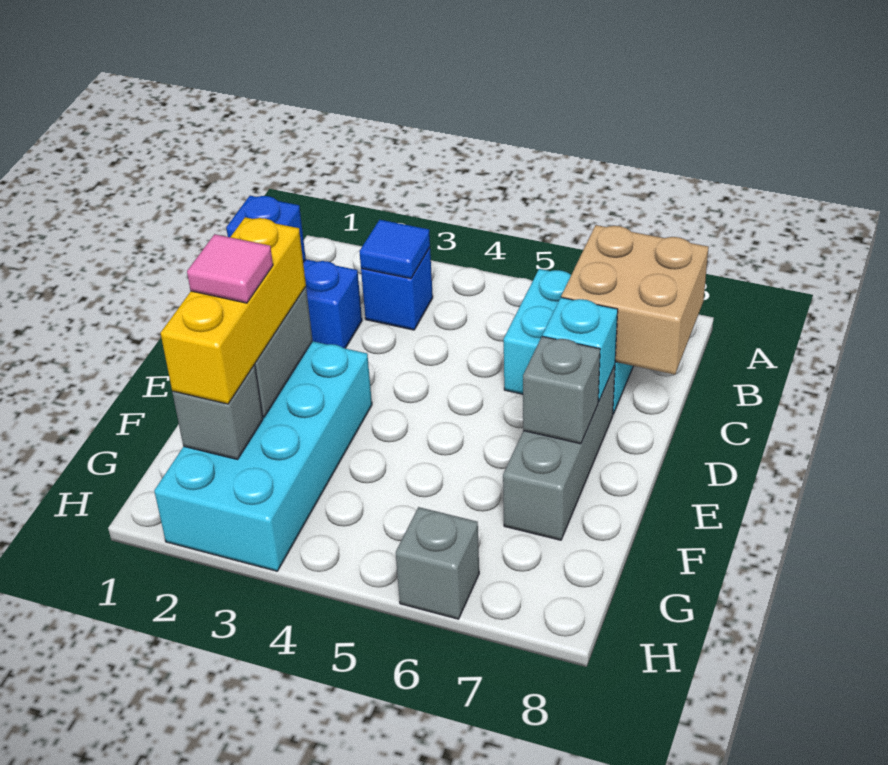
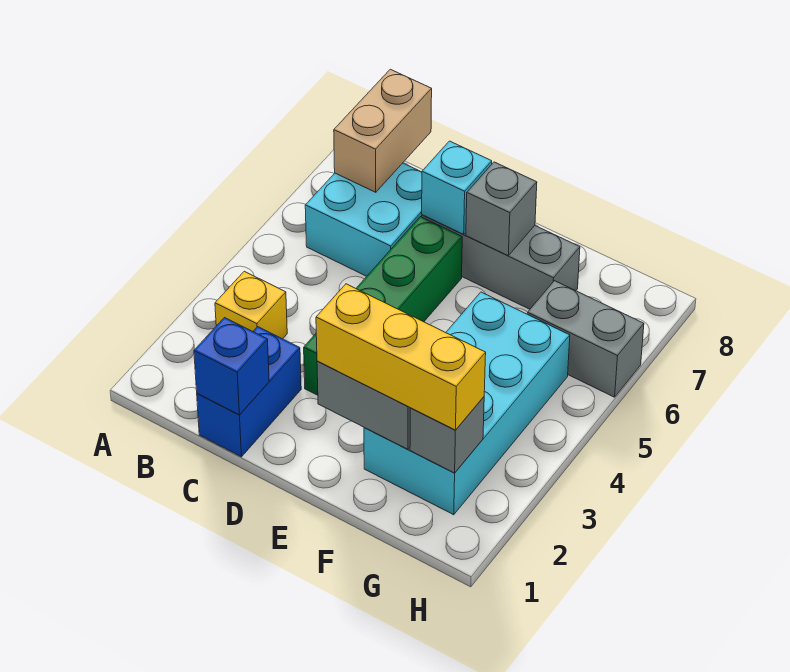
blue brick B3 level 1 -> yellow brick B3 level 1
blue tile B3 level 2 -> none
tan brick B7:C8 level 2 -> tan brick B7:B8 level 2
none -> green brick D3:D6 level 1
cyan brick E2:H3 level 1 -> cyan brick F2:G5 level 1
pink tile F2 level 4 -> none
grey brick H6 level 1 -> grey brick G6:H6 level 1

